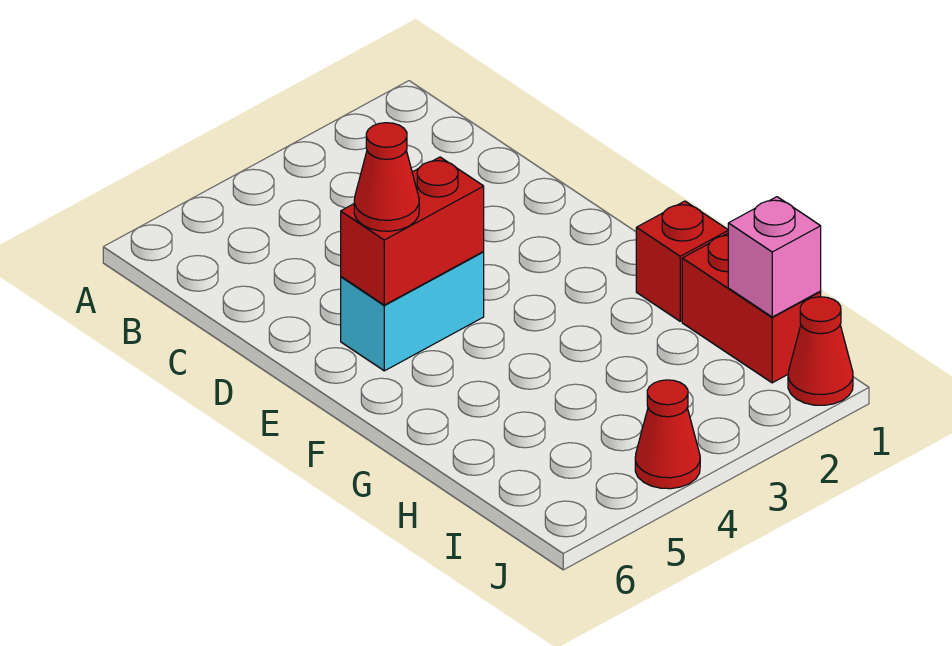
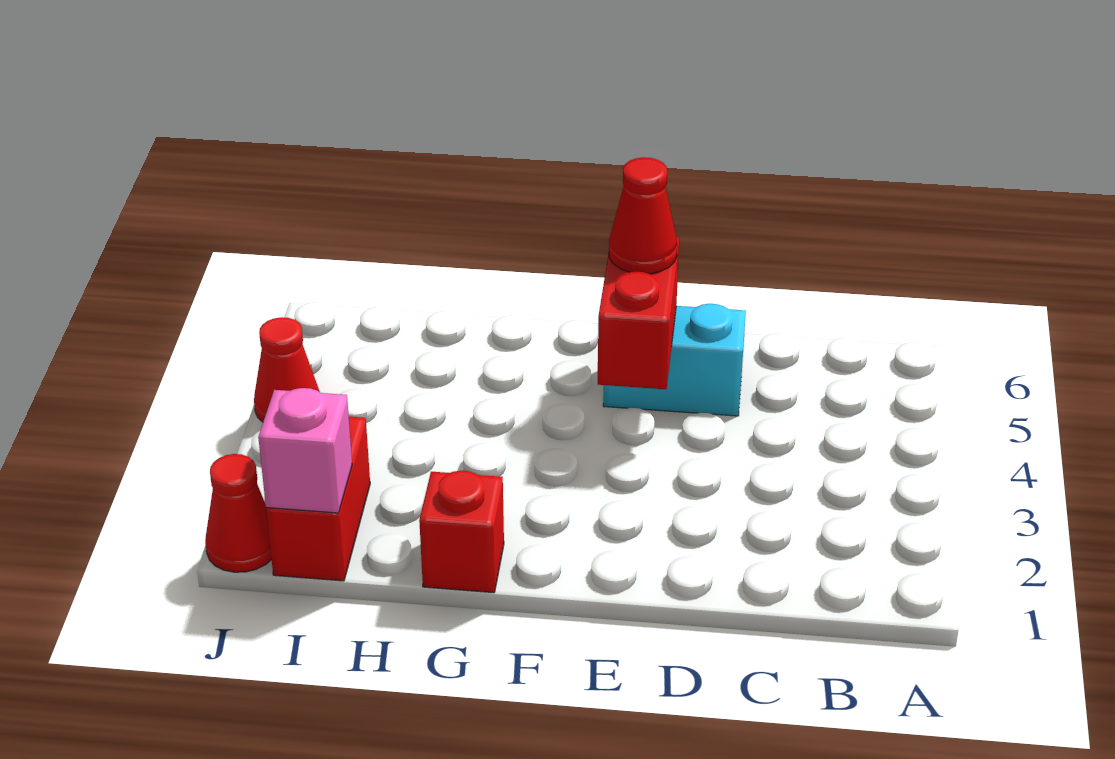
cyan brick E4:E5 level 1 -> cyan brick D5:E5 level 1
red brick H1:I1 level 1 -> red brick I1:I2 level 1

